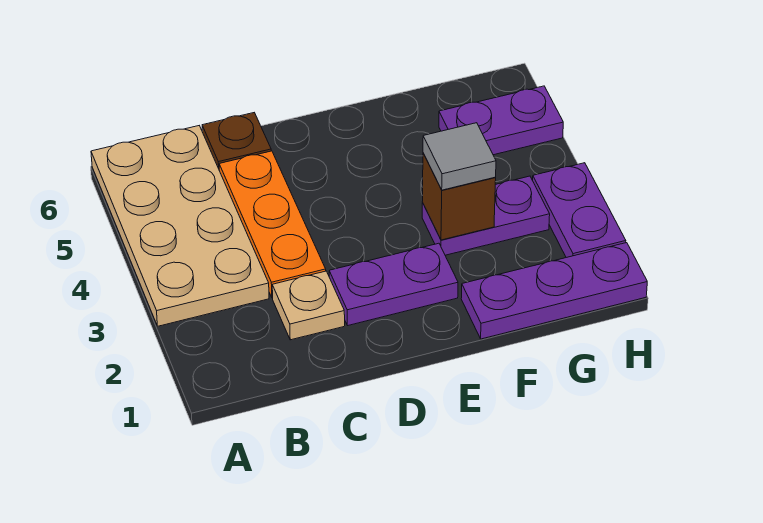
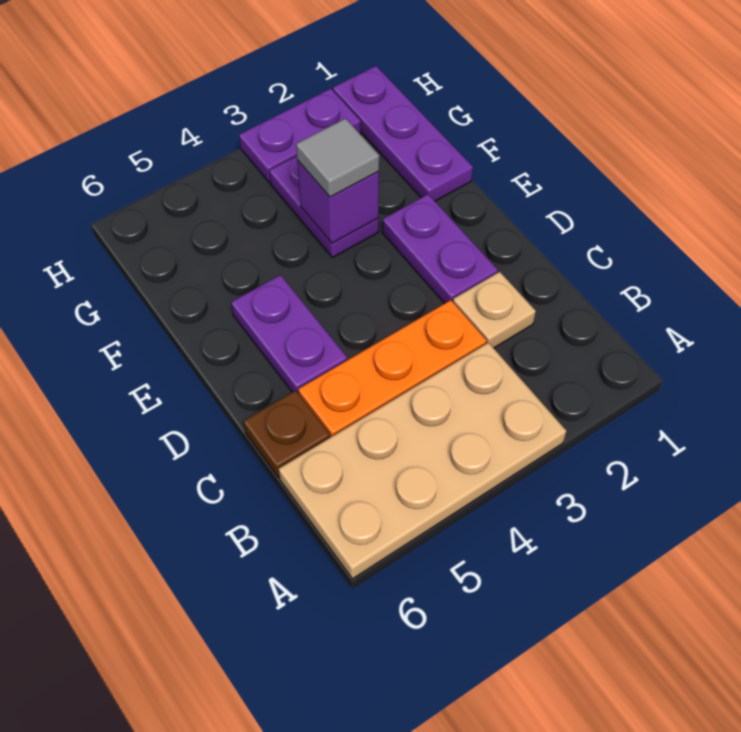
brown brick F3 level 2 -> purple brick F3 level 2
purple plate G5:H5 level 1 -> purple plate D5:E5 level 1

